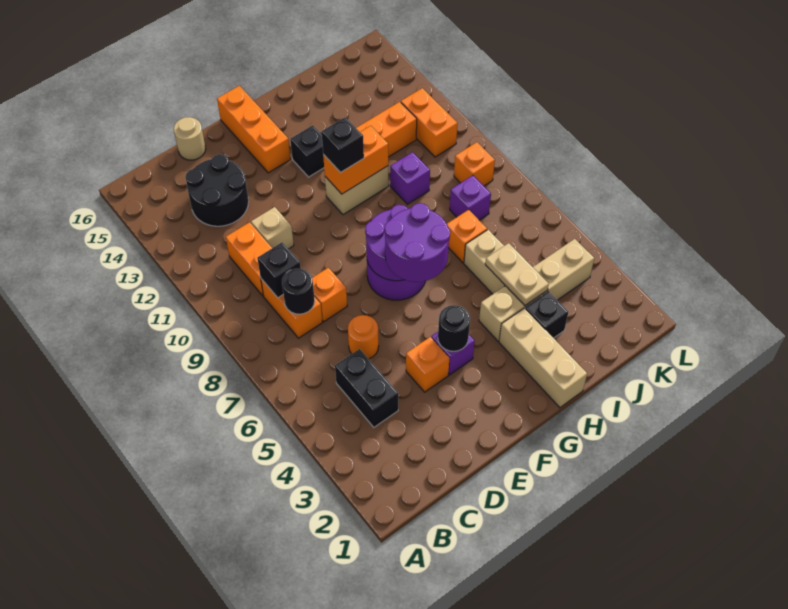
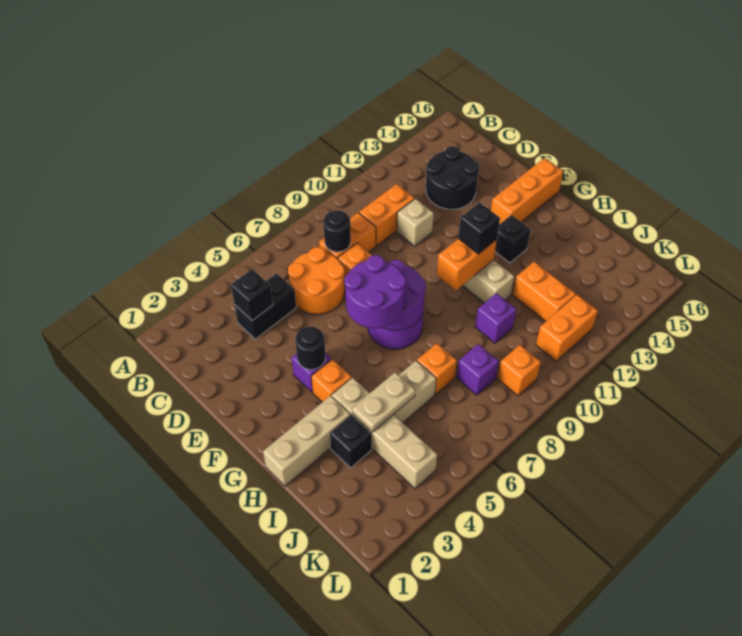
black brick C9 level 2 -> black brick C4 level 2
orange round brick D6 level 1 -> orange round brick C6:D7 level 1
tan round brick D16 level 1 -> none
orange brick E4 level 1 -> orange brick G4 level 1
orange brick G11:H11 level 2 -> orange brick G10:G11 level 2

